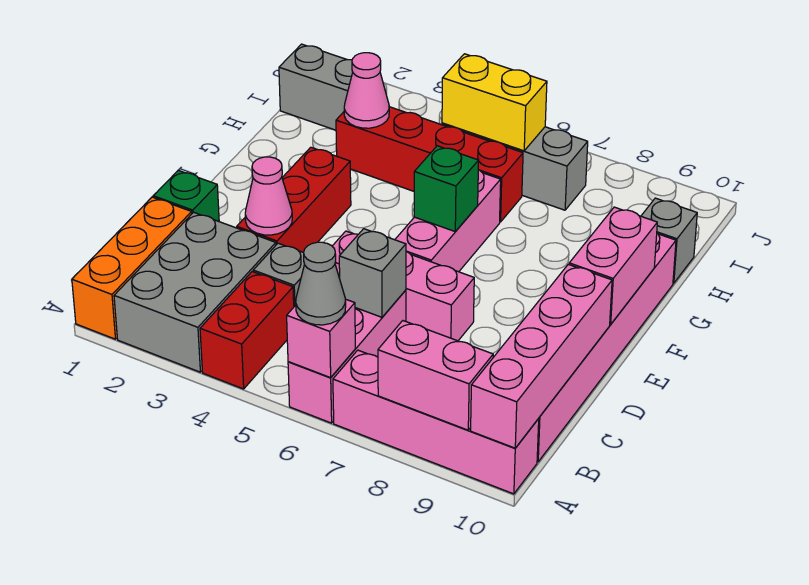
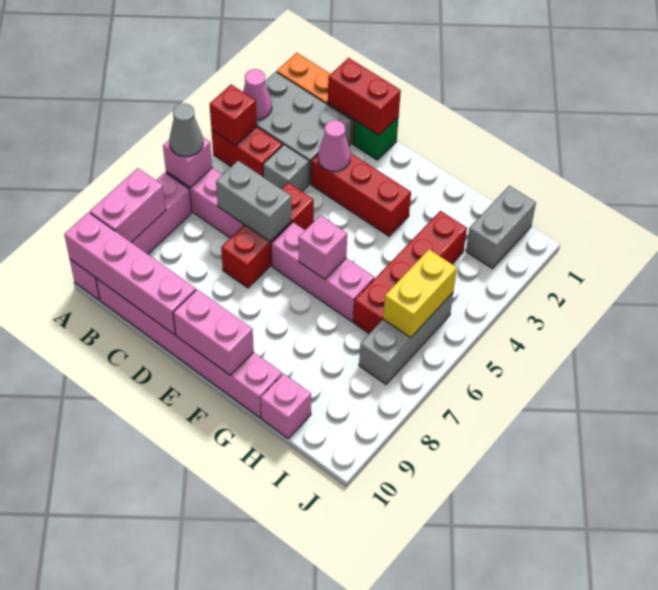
none -> red brick A4 level 2
none -> red brick C1:D1 level 2
grey brick C6 level 2 -> grey brick C6:D6 level 2
pink brick D5:D7 level 1 -> red brick D5:D7 level 1
green brick F6 level 2 -> pink brick F6 level 2
pink cone H3 level 2 -> pink cone A3 level 2
grey brick H10 level 1 -> pink brick H10 level 1

